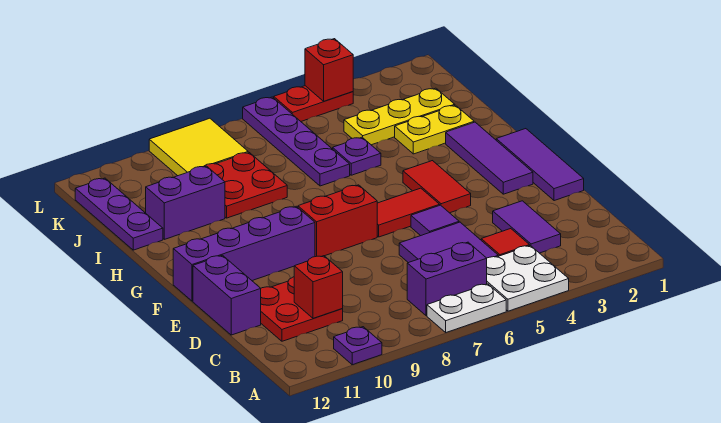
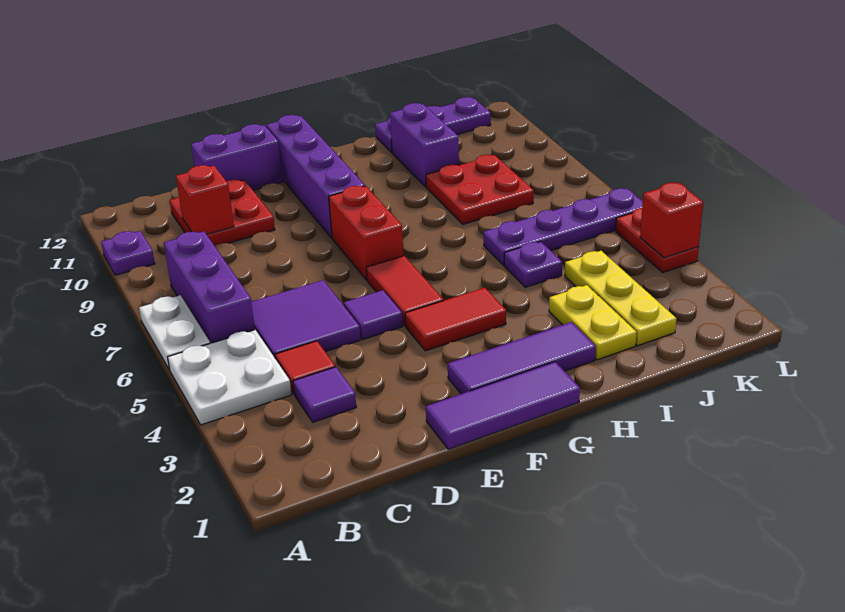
purple brick B6:B7 level 1 -> purple brick B6:B8 level 1
purple tile C3:D3 level 1 -> purple tile C3 level 1
yellow tile K8:L9 level 1 -> none

